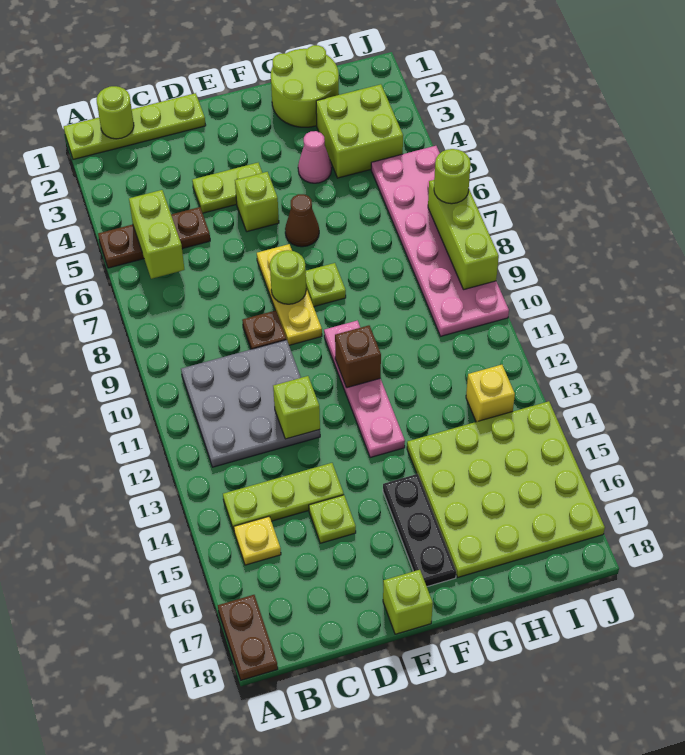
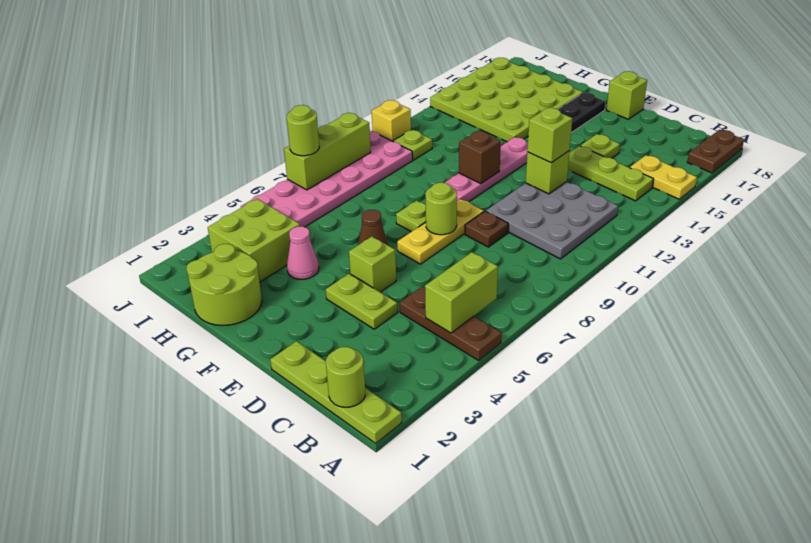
yellow plate B15 level 1 -> yellow plate A15:B15 level 1
none -> lime brick D12 level 3
none -> lime plate I11 level 1
yellow brick I13 level 1 -> yellow brick J11 level 1

